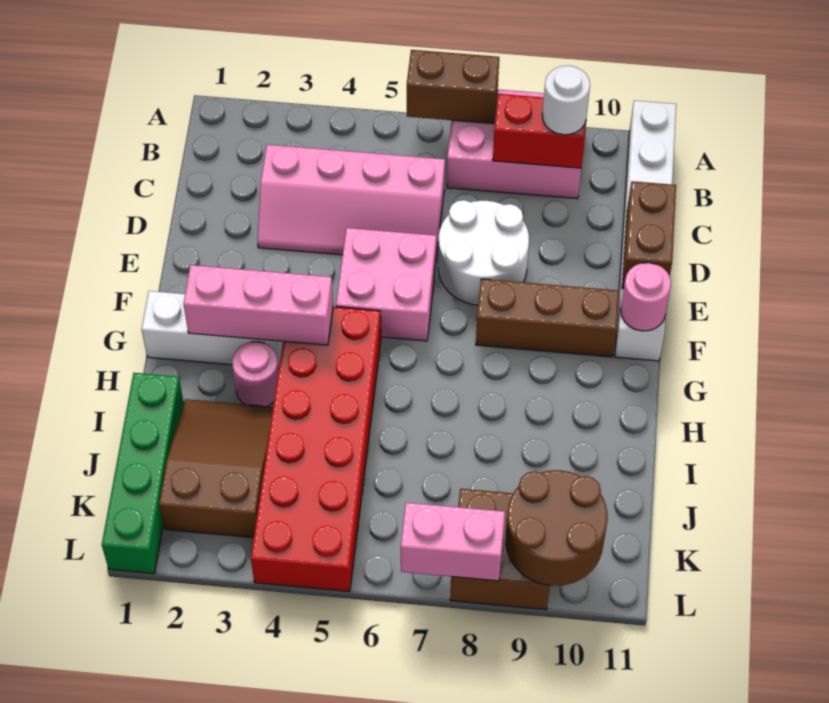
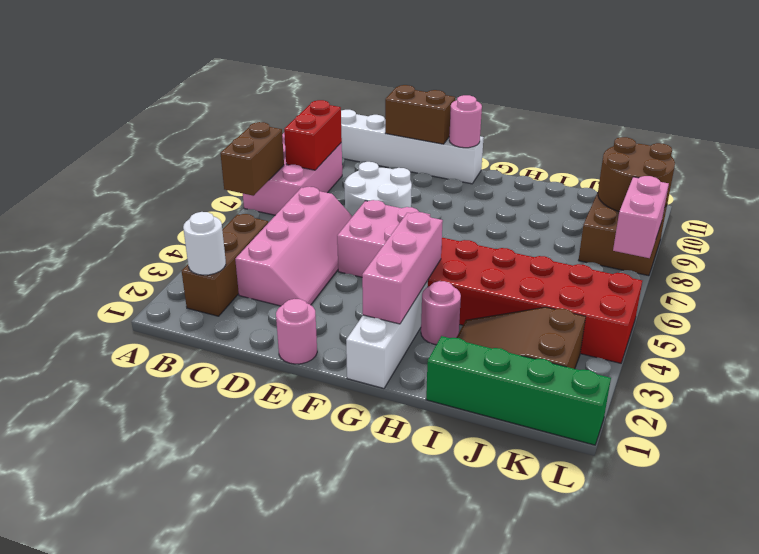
white round brick B9 level 3 -> white round brick B2 level 2
none -> pink round brick E1 level 1
brown brick F8:F10 level 1 -> brown brick B2:B4 level 1

